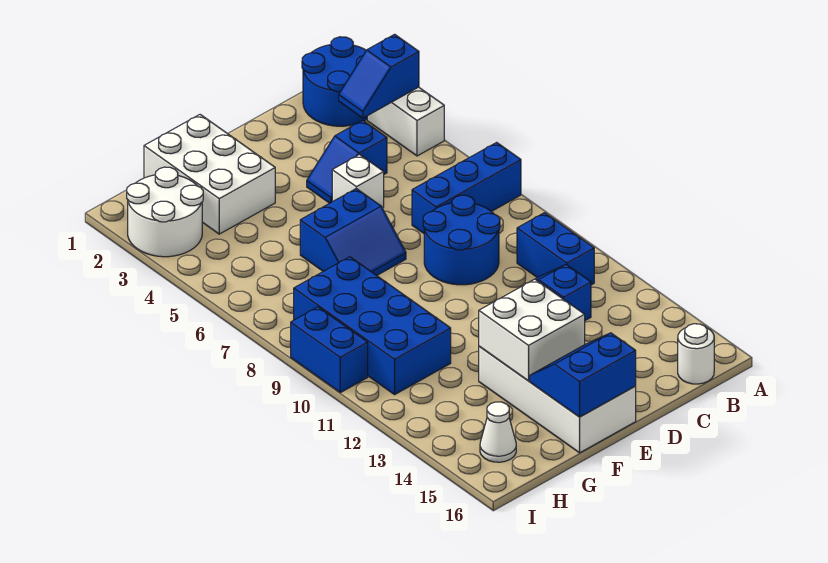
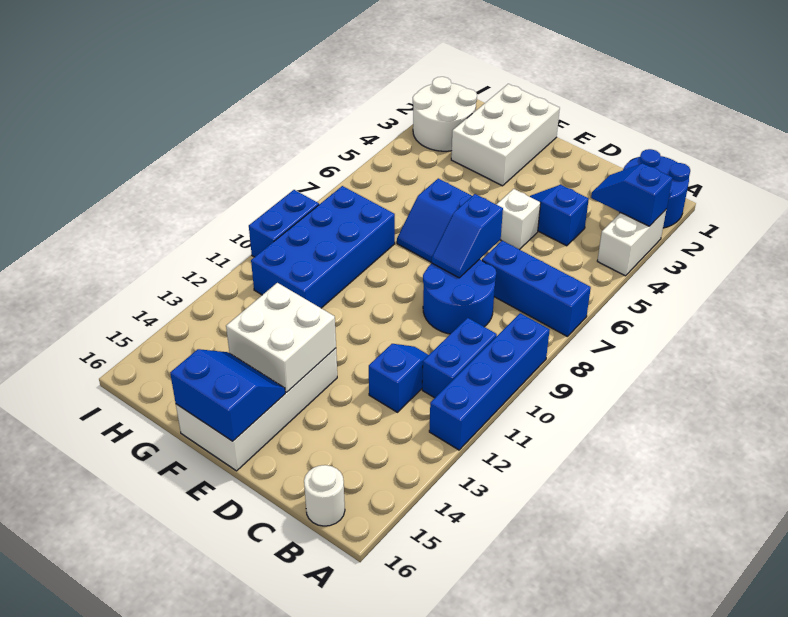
none -> blue brick A9:A12 level 1
none -> blue slope D7:D8 level 2 top 7
white cone H15 level 1 -> none

